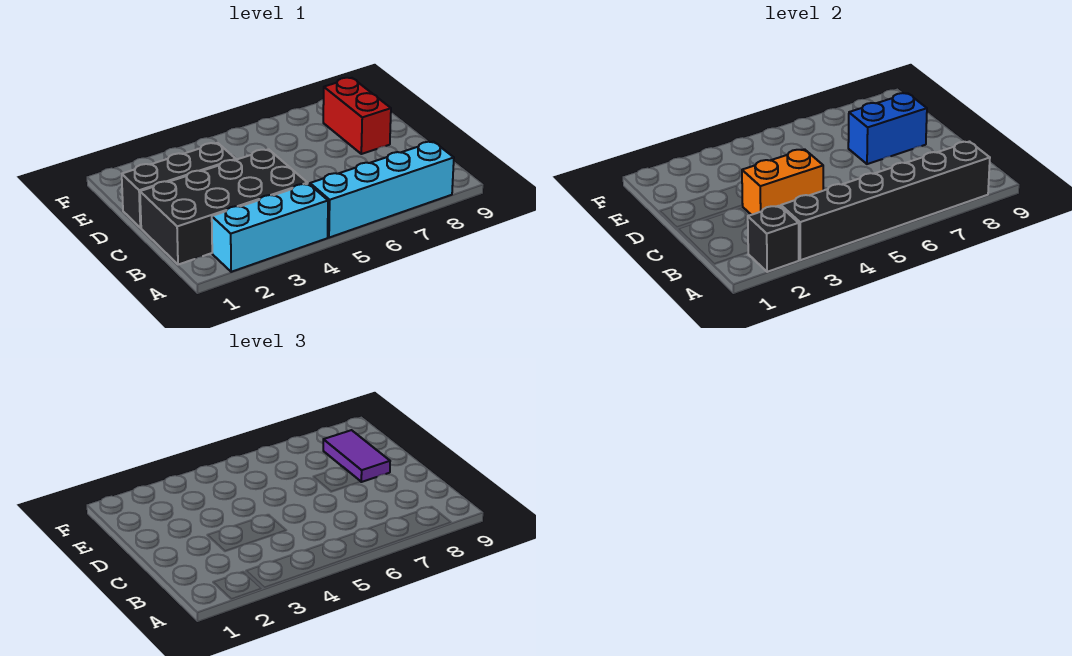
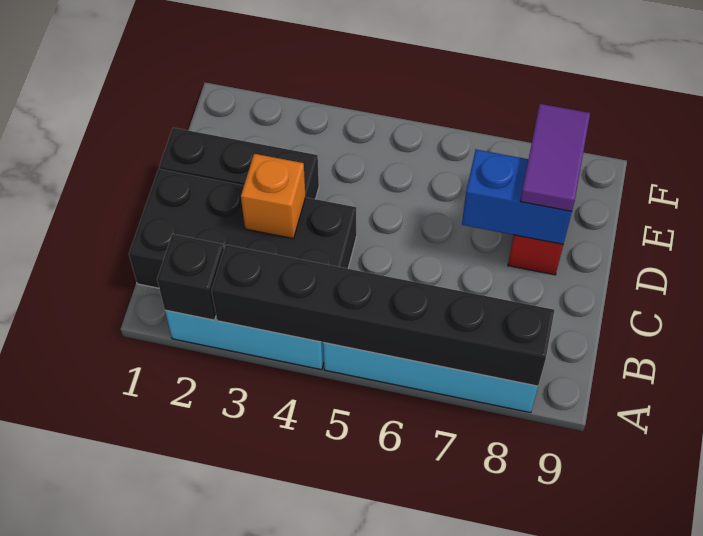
orange brick C3:C4 level 2 -> orange brick C3 level 2

